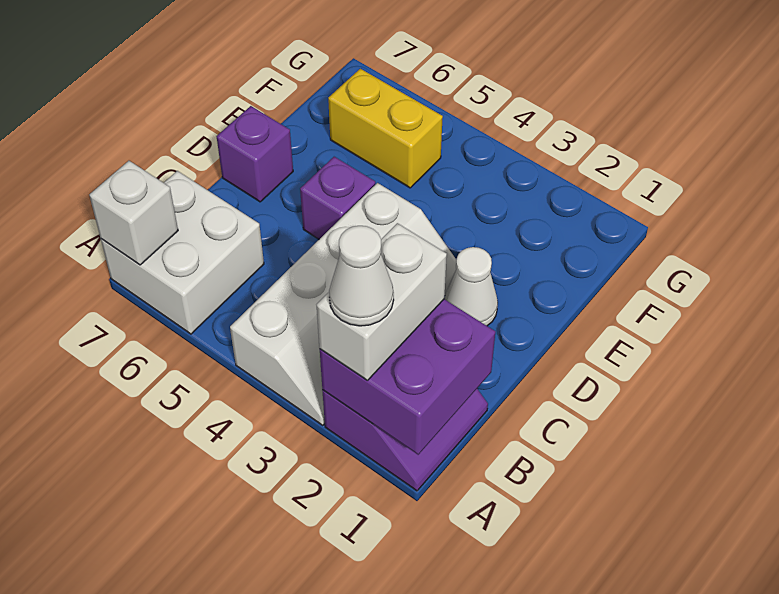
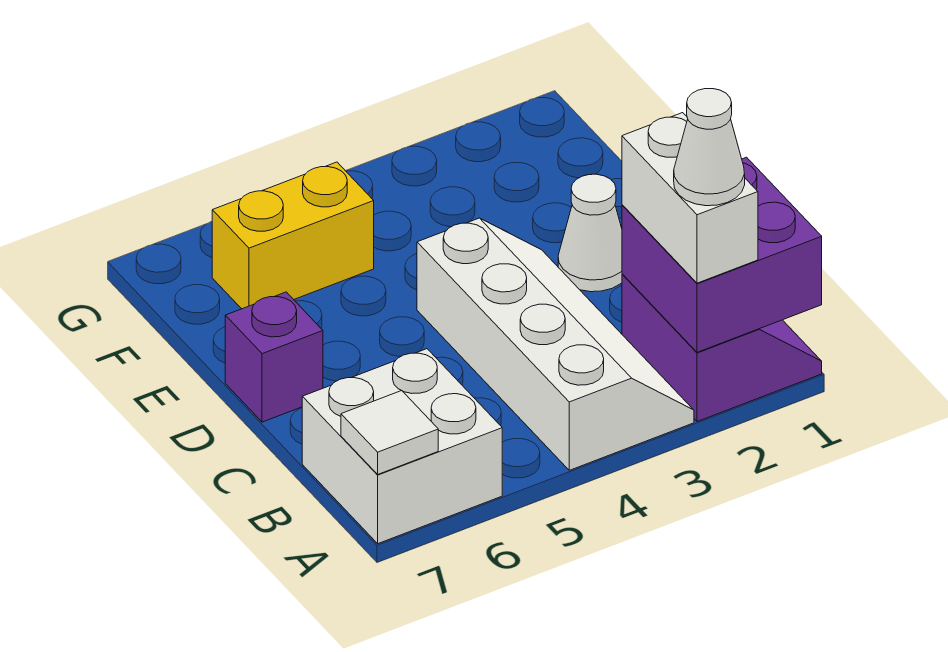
white brick A7 level 2 -> white tile A7 level 2
purple brick D5 level 1 -> none

